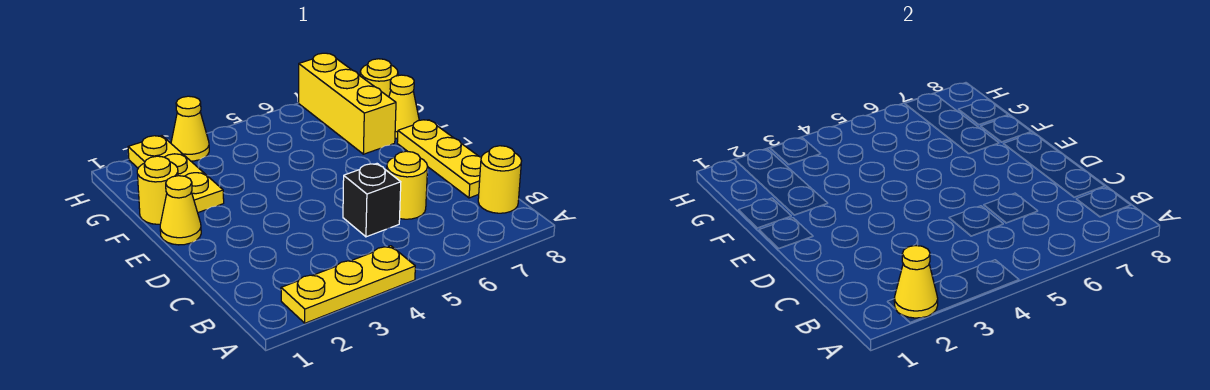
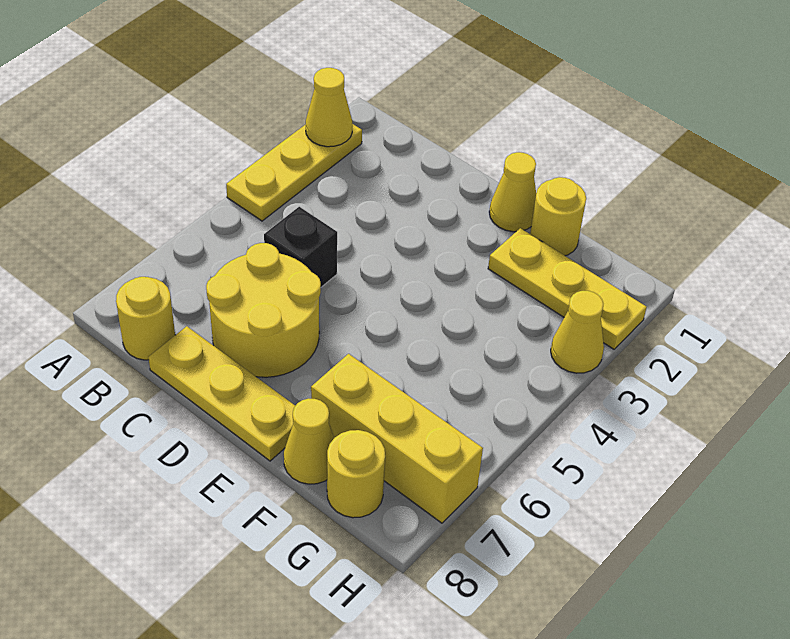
yellow round brick C6 level 1 -> yellow round brick C6:D7 level 1

